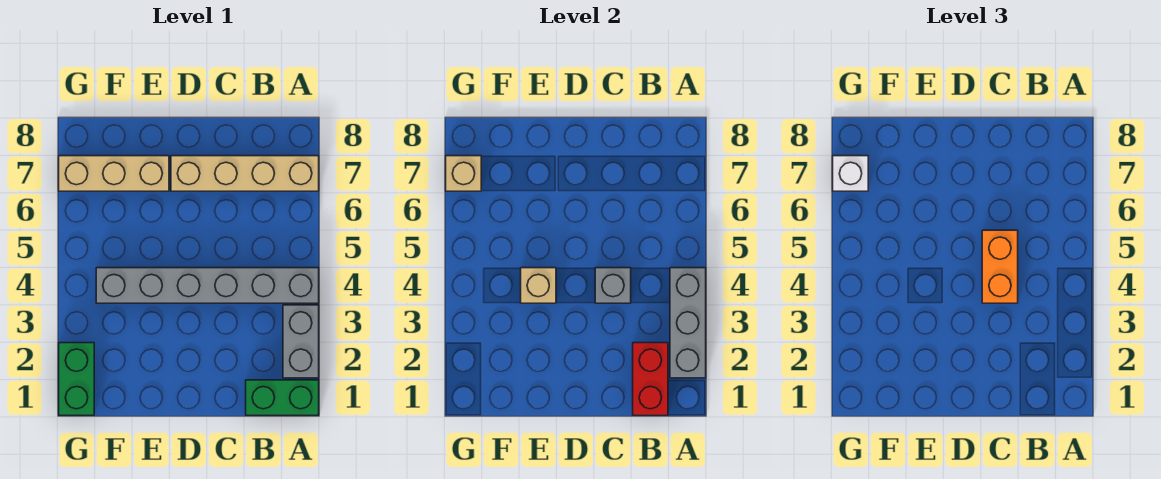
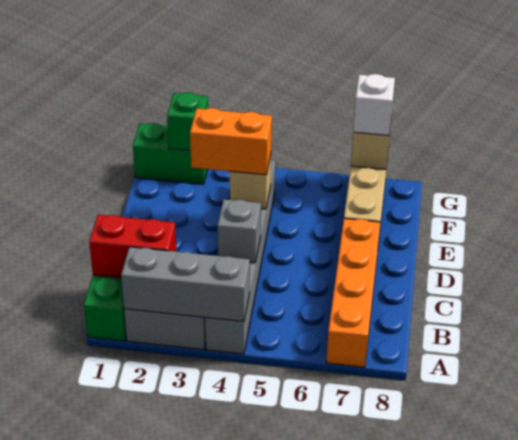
tan brick A7:D7 level 1 -> orange brick A7:D7 level 1
orange brick C4:C5 level 3 -> orange brick E3:E4 level 3
none -> green brick G2 level 2

